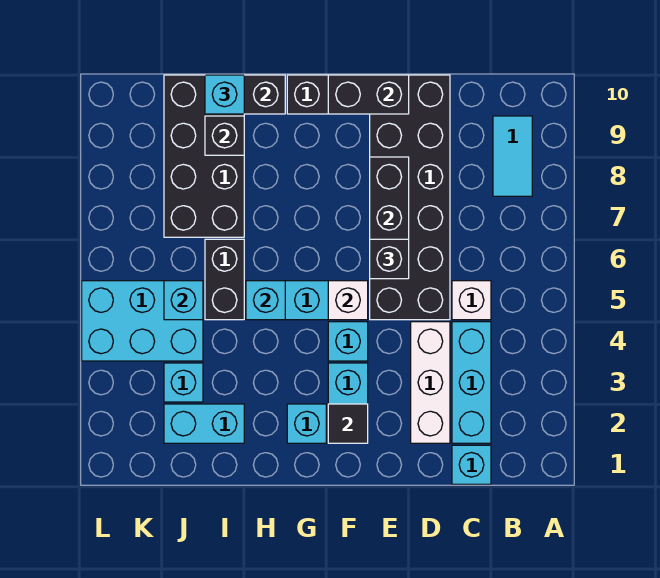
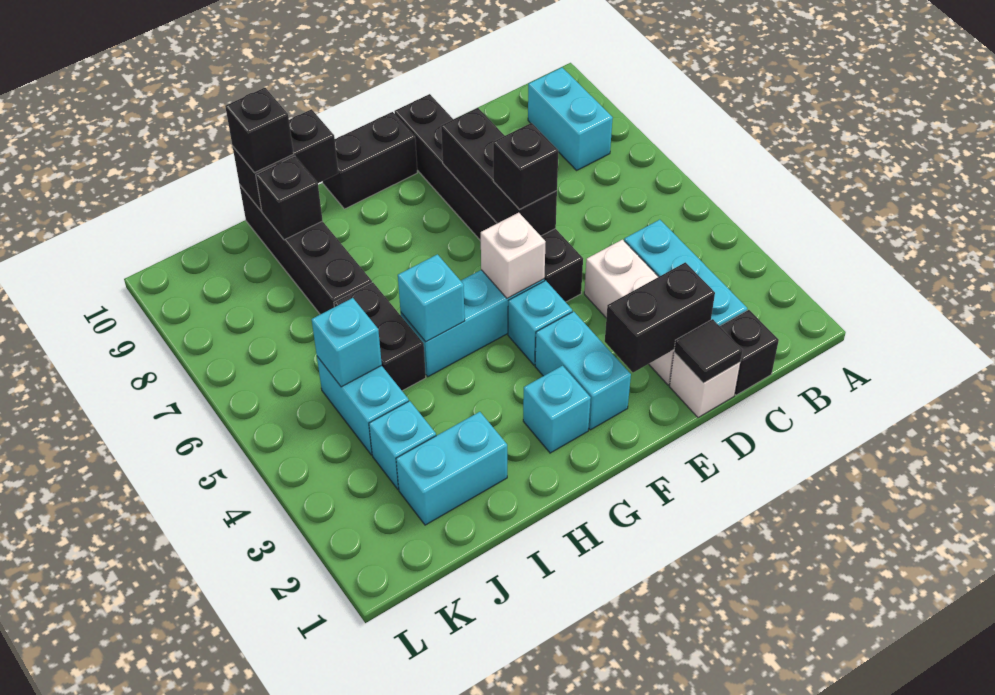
cyan tile B8:B9 level 1 -> cyan brick B8:B9 level 1
cyan brick C1 level 1 -> black brick C1 level 1
white brick C5 level 1 -> white brick D1 level 1
black brick D5:E10 level 1 -> black brick E5:E10 level 1
black brick E10:F10 level 2 -> black brick D2:E2 level 2
black tile F2 level 2 -> black tile D1 level 2
black brick I7:J10 level 1 -> black brick I7:I10 level 1
cyan brick I10 level 3 -> black brick I10 level 3
cyan brick J4:L5 level 1 -> cyan brick J4:J5 level 1

